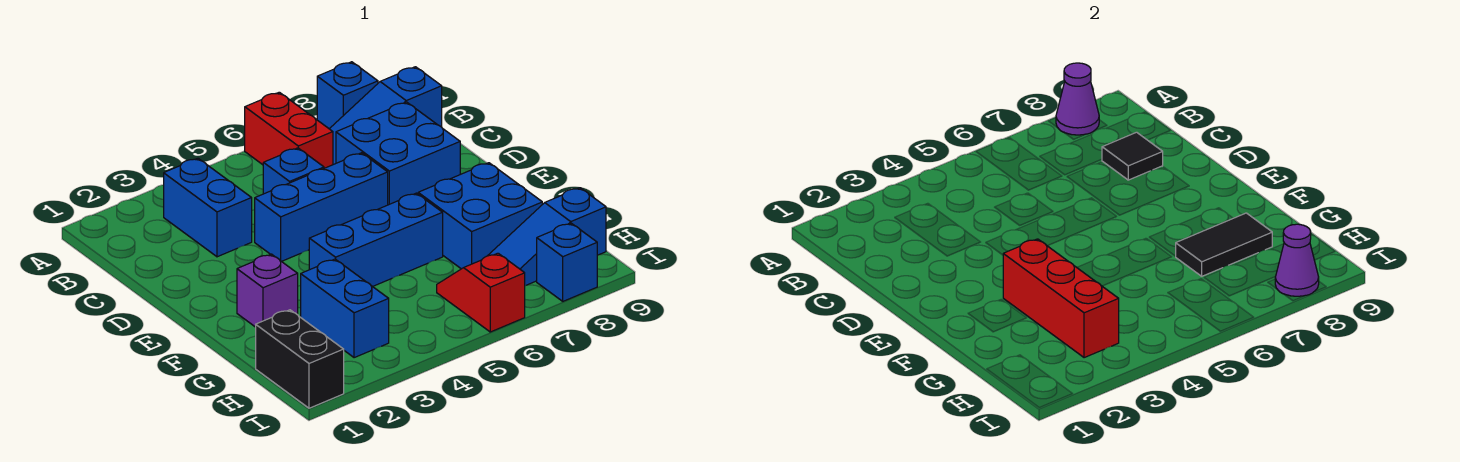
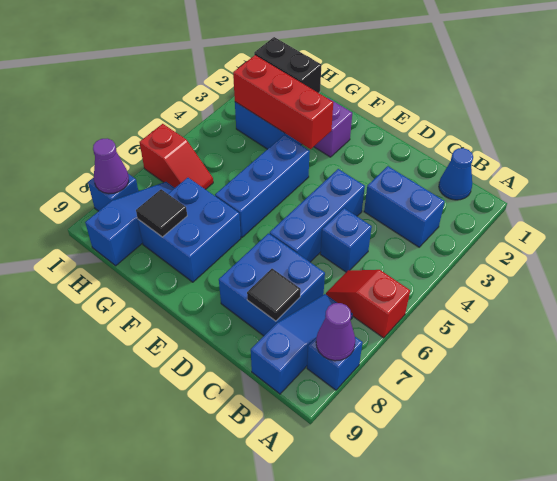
red brick A6:B6 level 1 -> red slope A6:B6 level 1 top A
none -> blue cone B1 level 1
black tile G7:G8 level 2 -> black tile G8 level 2

